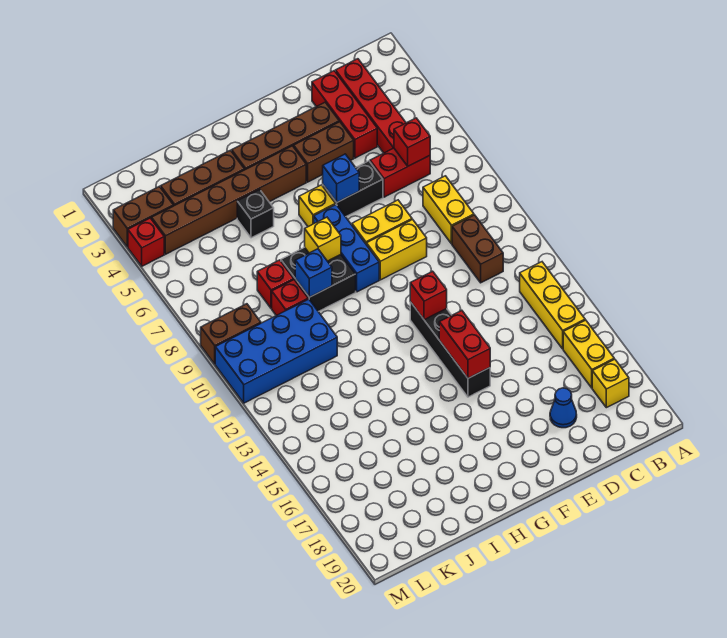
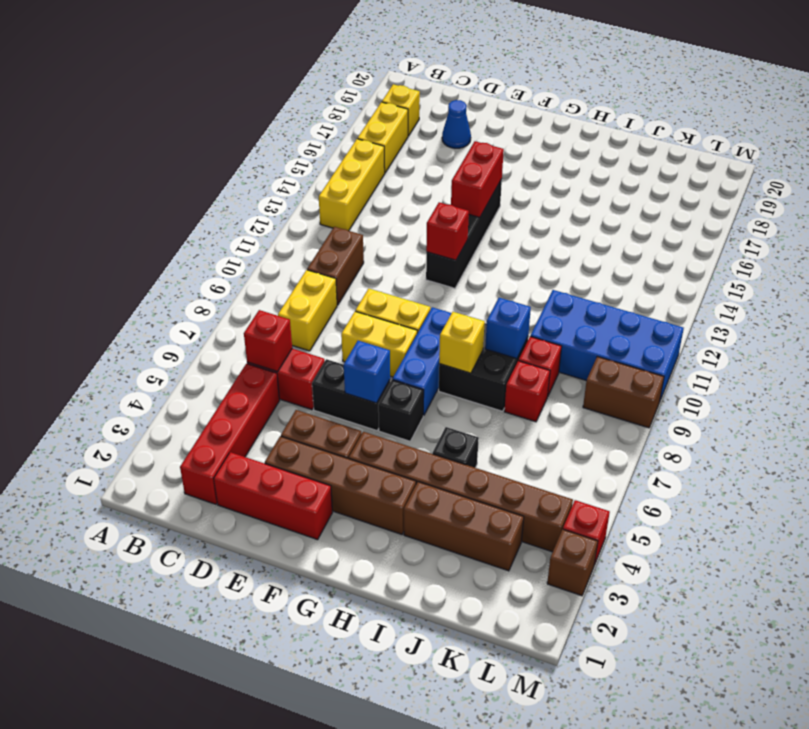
red brick D2:D4 level 1 -> red brick D2:F2 level 1
yellow brick G6 level 1 -> black brick G6 level 1
brown brick L3:M3 level 1 -> brown brick M3 level 1

